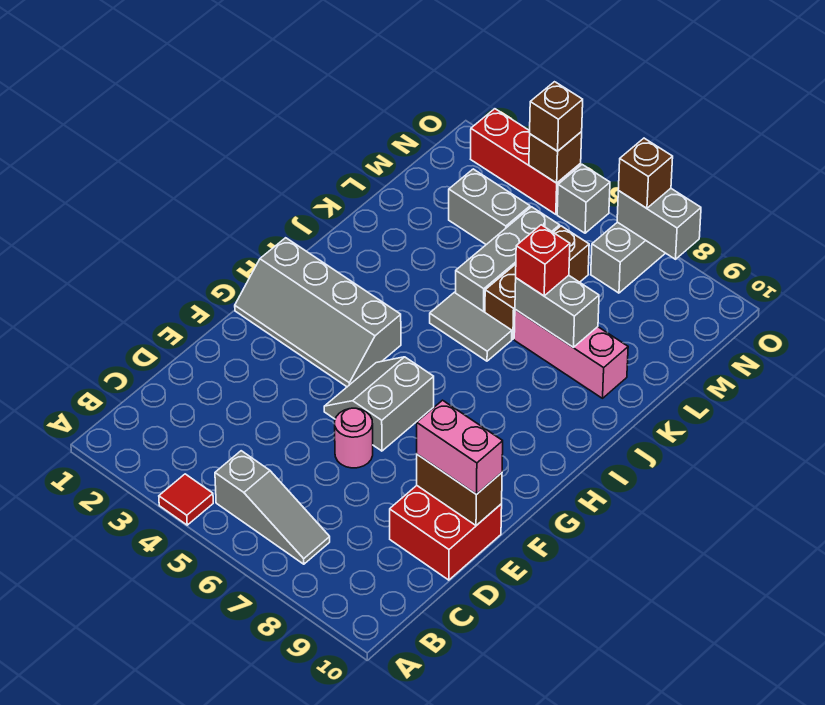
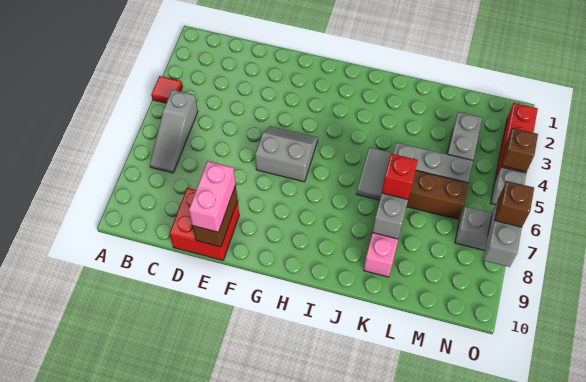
pink round brick E6 level 1 -> none
grey slope G1:H4 level 1 top H -> none
brown brick O4 level 3 -> none

